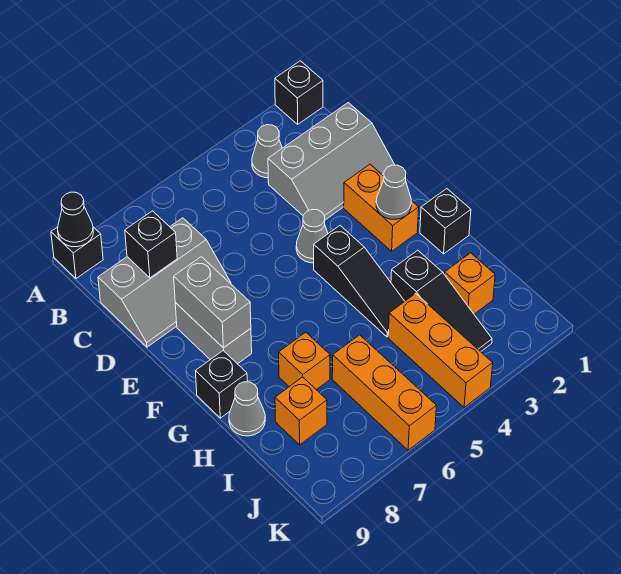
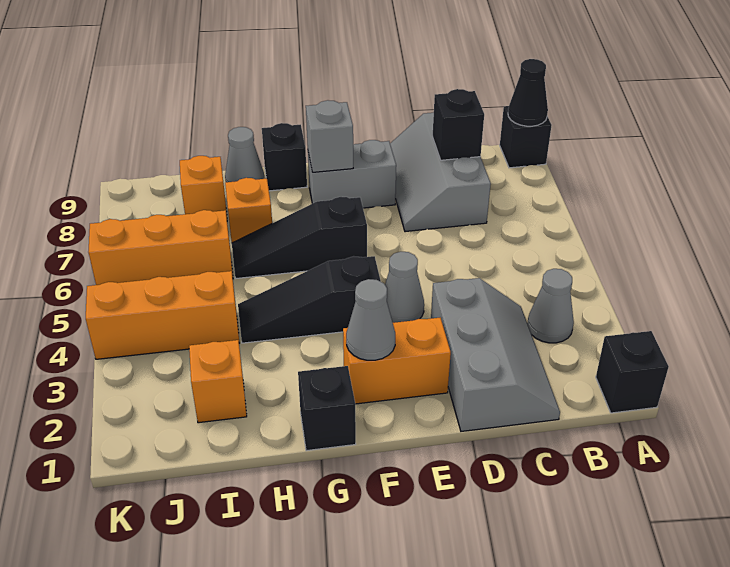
grey slope C1:D3 level 1 top C -> grey slope C1:D3 level 1 top D
grey brick E8:F8 level 2 -> grey brick F8 level 2
black slope H3:J3 level 1 top H -> black slope F6:H6 level 1 top F

